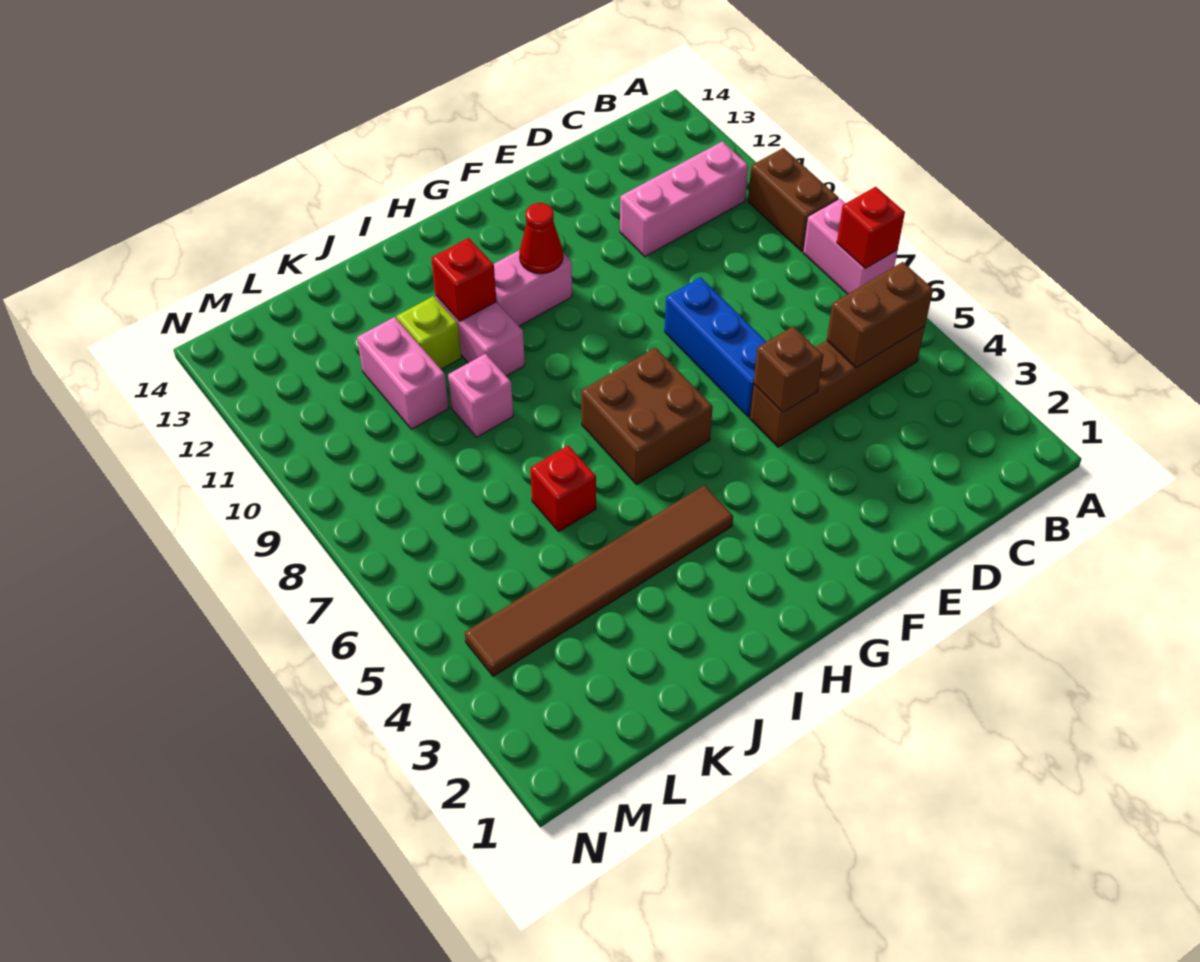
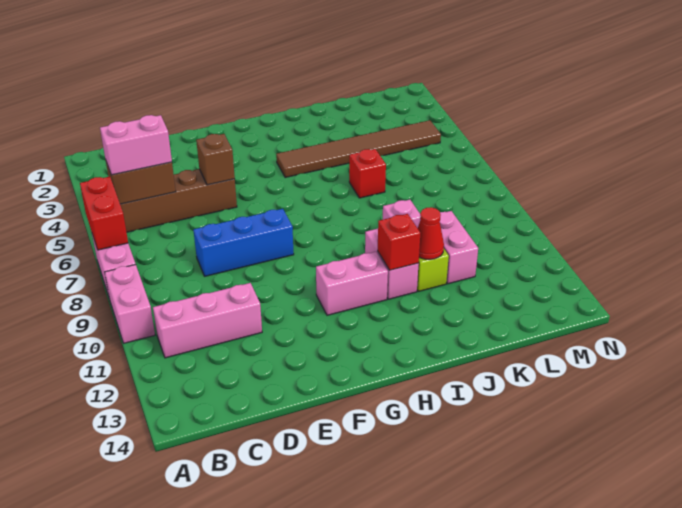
red brick A7 level 2 -> red brick A6:A7 level 2
brown brick A9:A10 level 1 -> pink brick A9:A10 level 1
none -> pink brick B5:C5 level 3
blue brick E6:E8 level 1 -> blue brick D8:F8 level 1
brown brick G6:H7 level 1 -> none
red cone G11 level 2 -> red cone J11 level 2

